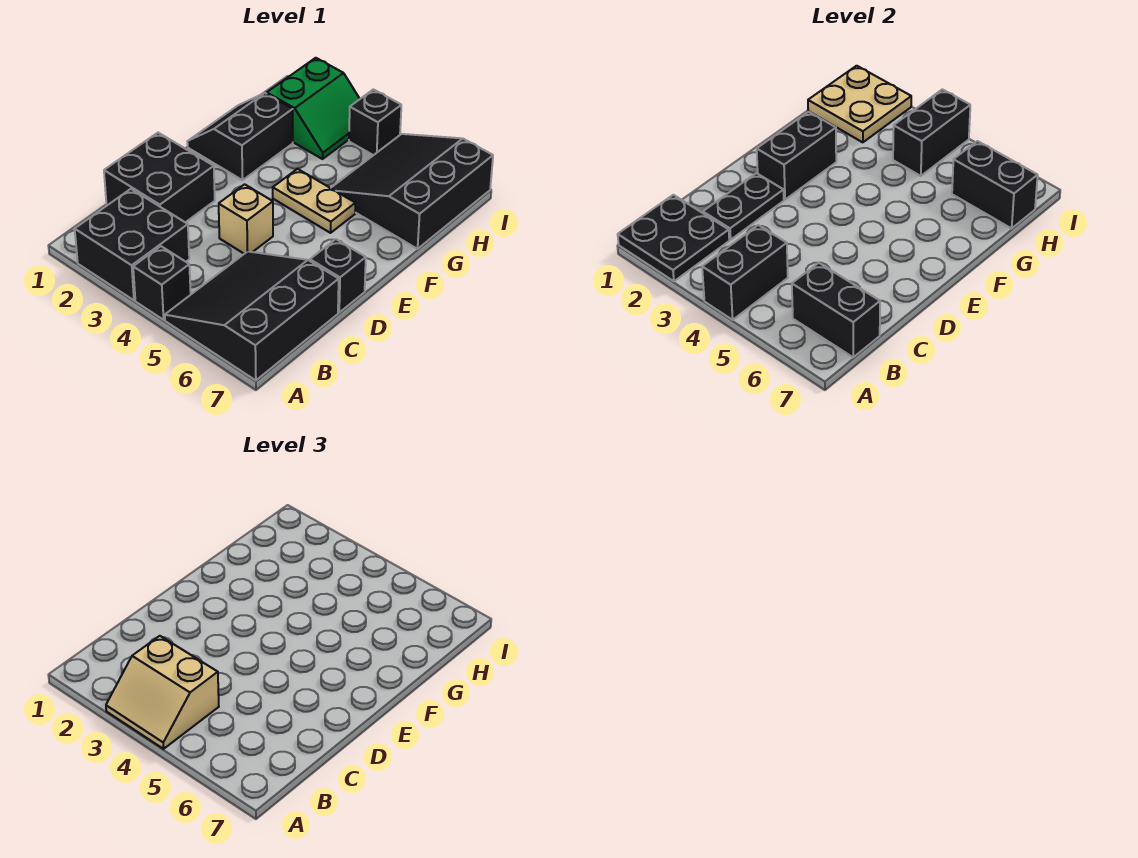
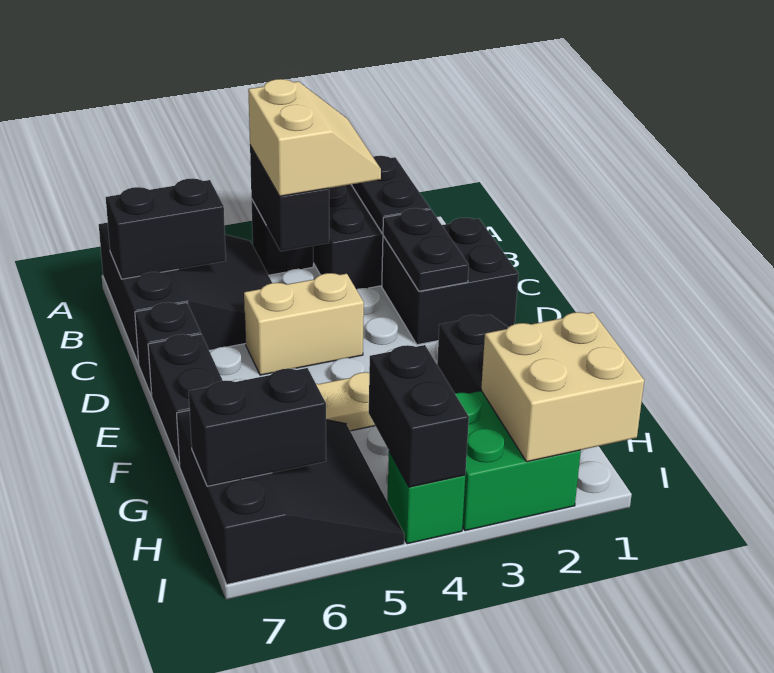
black plate A1:B2 level 2 -> black plate A2:B2 level 2
tan slope A3:B4 level 3 top B -> tan slope A3:B4 level 3 top 4
tan brick D4 level 1 -> tan brick D4:D5 level 1
black brick E2:F2 level 2 -> black brick E7:F7 level 1
tan plate H1:I2 level 2 -> tan brick H1:I2 level 2
green slope H2:I3 level 1 top 2 -> green brick H2:I3 level 1
black brick I4 level 1 -> green brick I4 level 1

